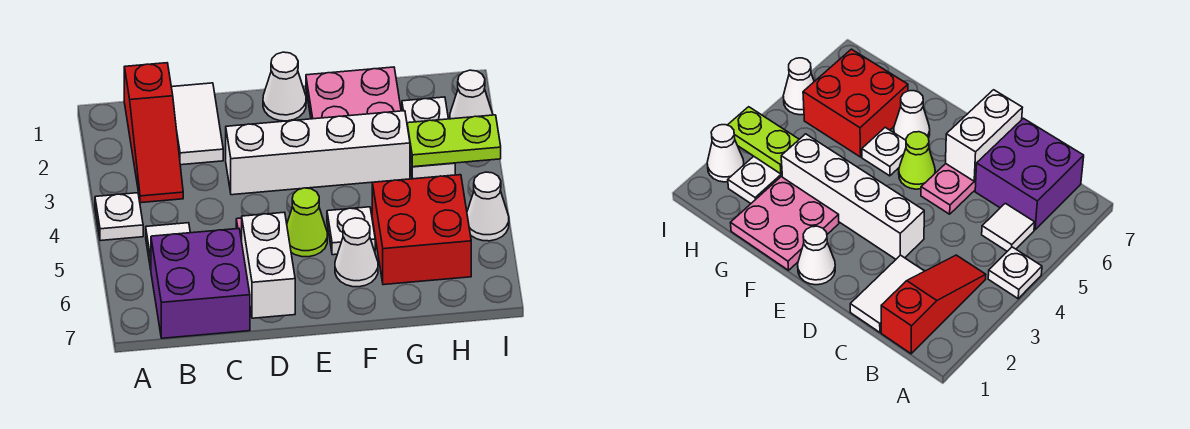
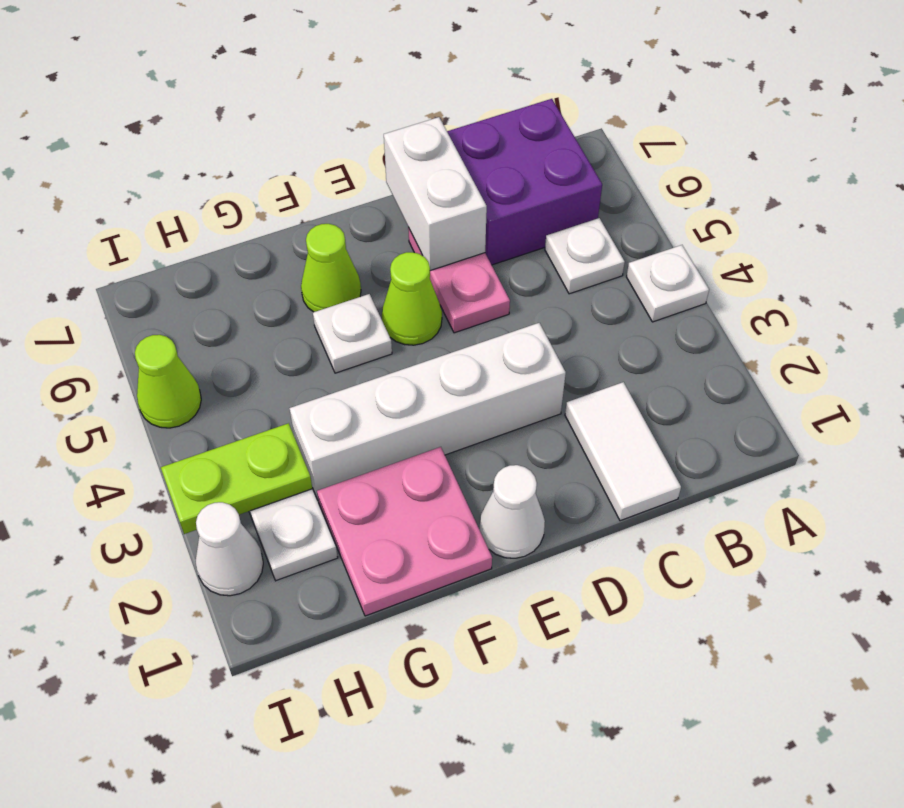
red slope B1:B3 level 1 top 1 -> none
white tile B5 level 1 -> white plate B5 level 1
white cone F6 level 1 -> lime cone F6 level 1
red brick G5:H6 level 1 -> none
white cone I5 level 1 -> lime cone I5 level 1

